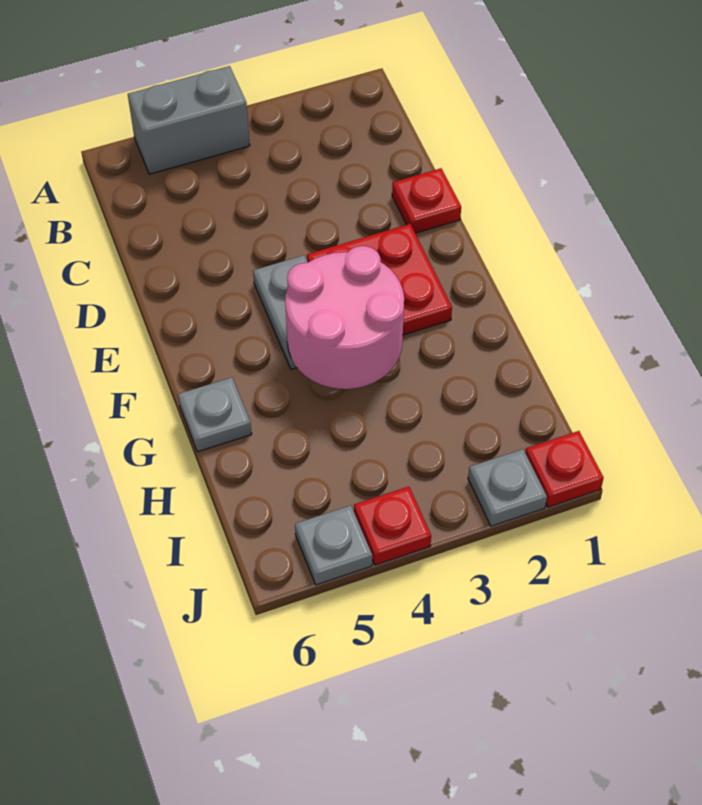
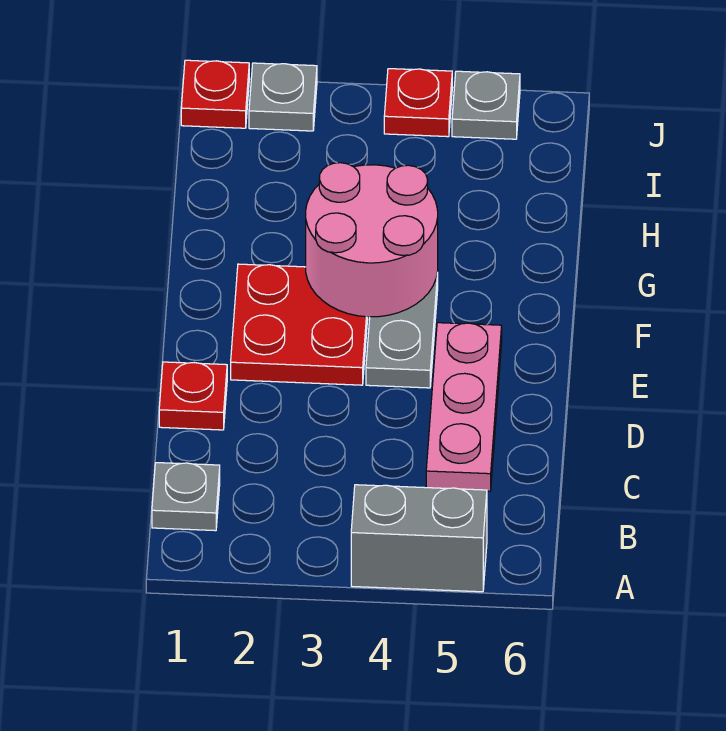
none -> pink plate C5:E5 level 1
grey plate G6 level 1 -> grey plate B1 level 1

